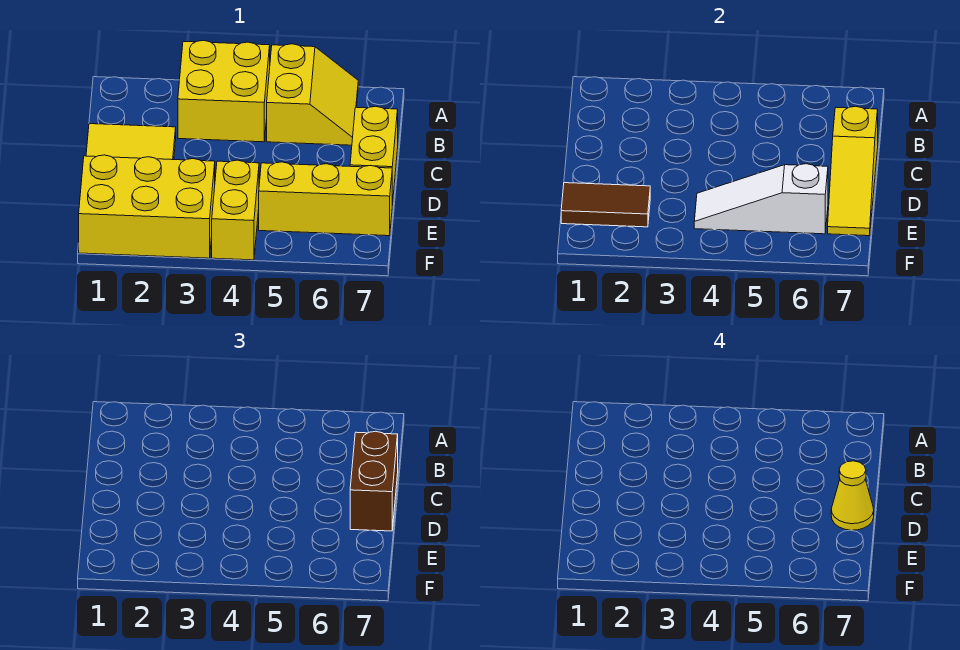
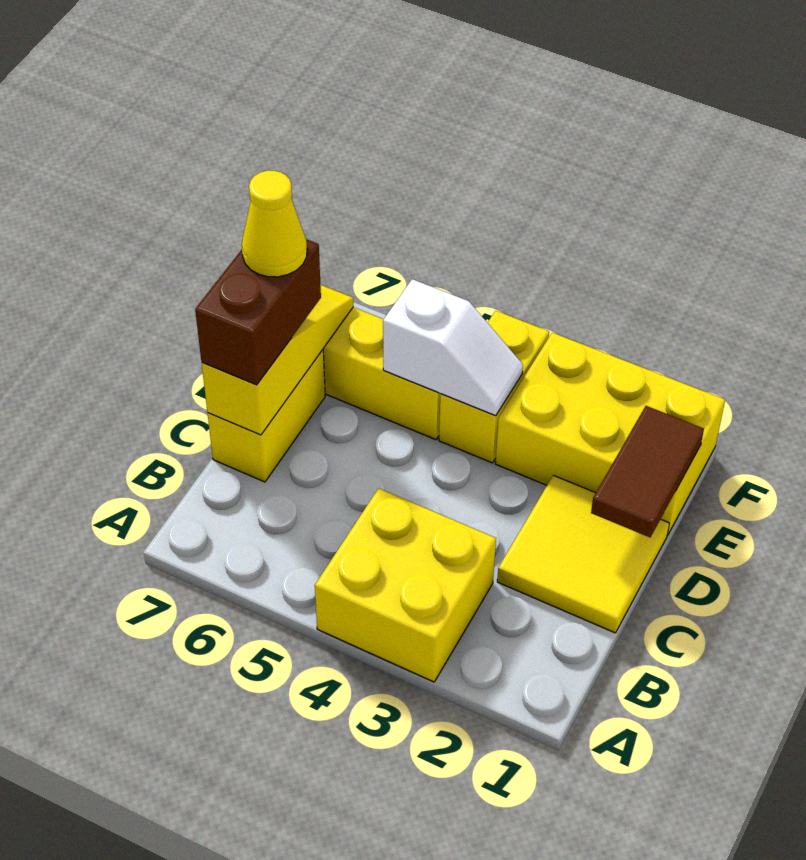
yellow slope A5:B6 level 1 top 5 -> none
brown tile E1:E2 level 2 -> brown tile D1:E1 level 2
white slope E4:E6 level 2 top 6 -> white slope E4:E5 level 2 top 5

